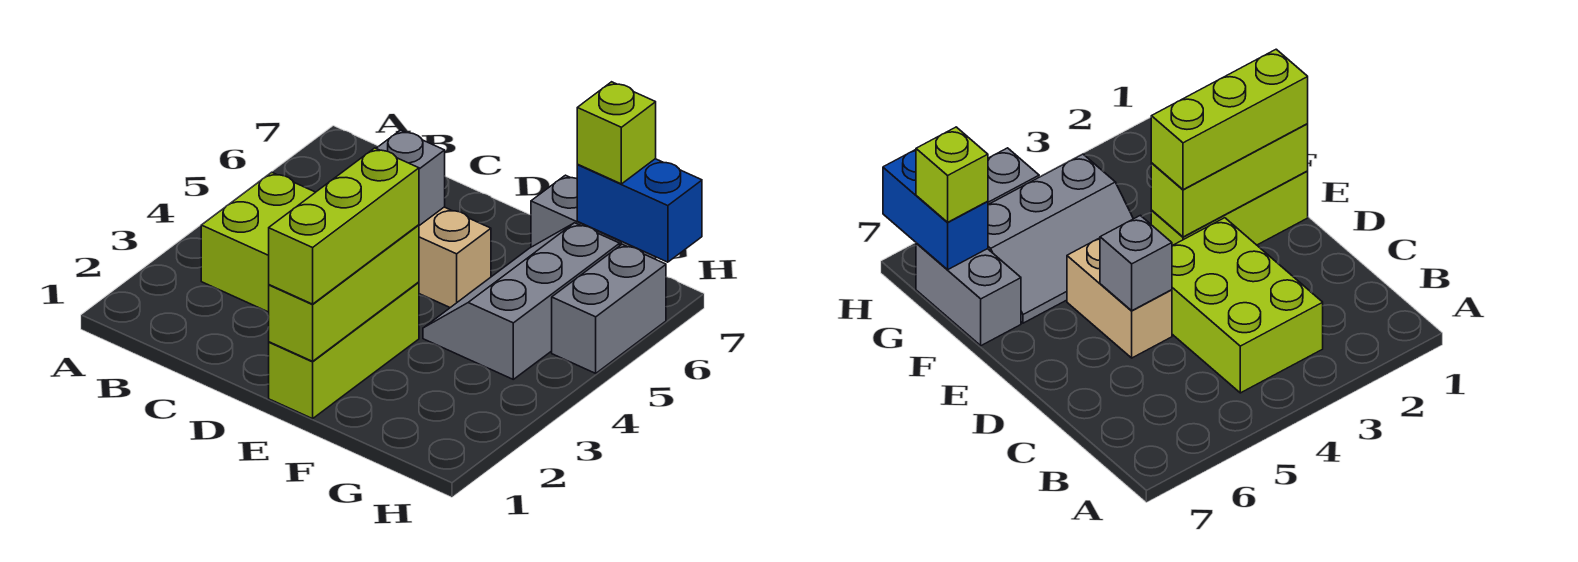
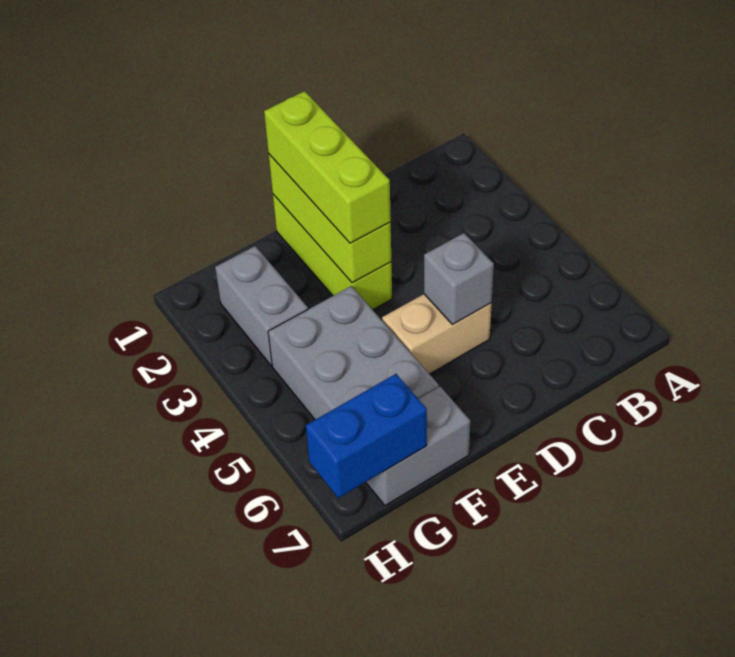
lime brick B3:D4 level 1 -> none
grey slope F4:G6 level 1 top G -> grey brick F4:G6 level 1
lime brick G7 level 3 -> none
grey brick H5:H6 level 1 -> grey brick G2:G3 level 1

